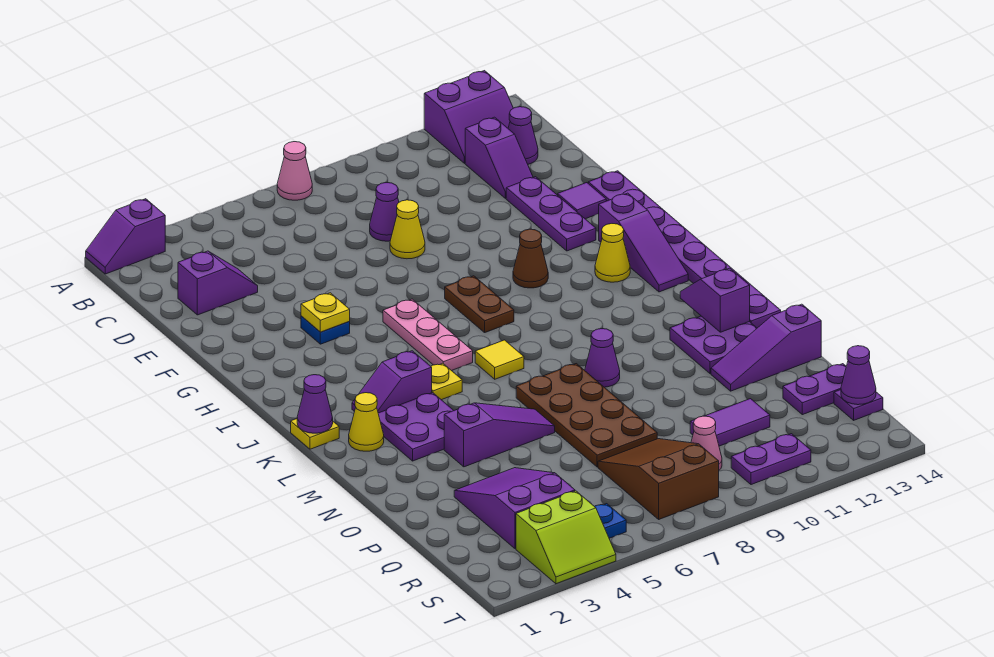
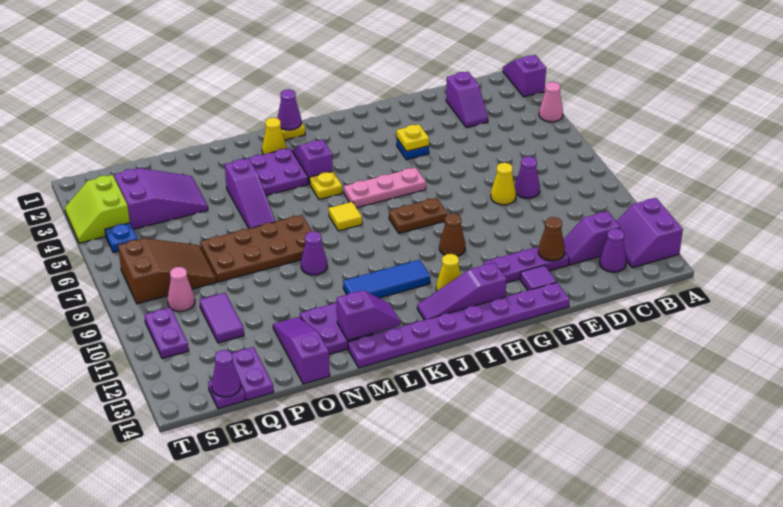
pink cone A7 level 1 -> pink cone A4 level 1
none -> brown cone E12 level 2
none -> blue tile J11:L11 level 1

